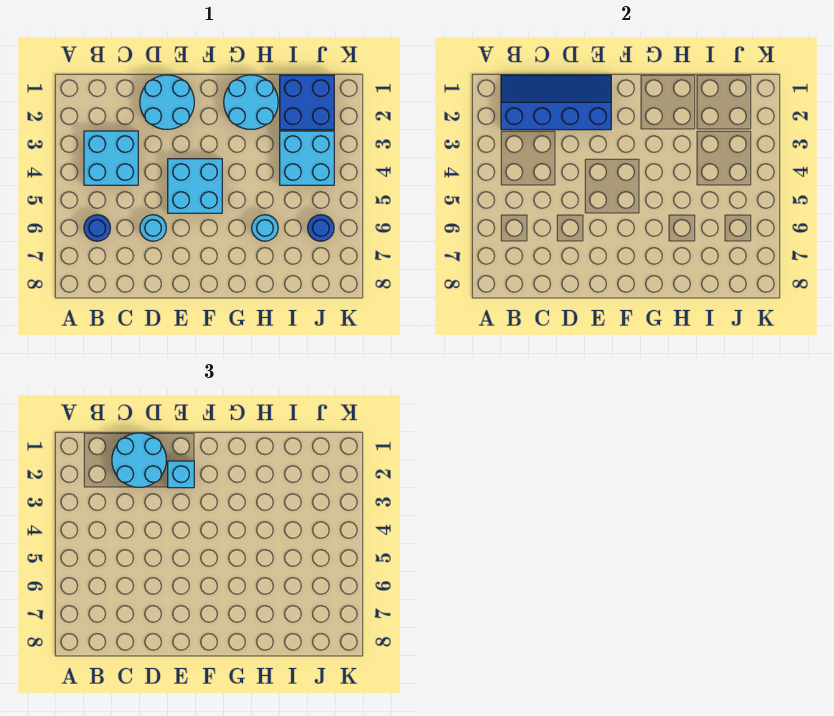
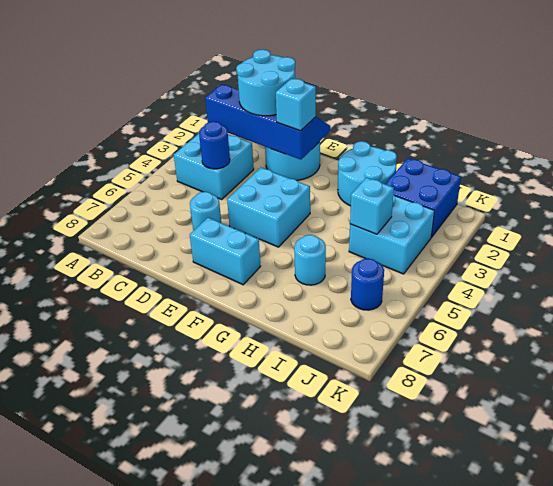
blue round brick B6 level 1 -> blue round brick C4 level 2
none -> cyan brick E7:F7 level 1
none -> cyan brick I4 level 2

